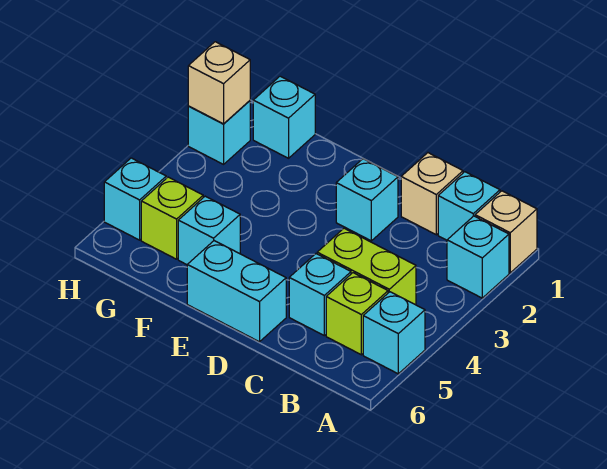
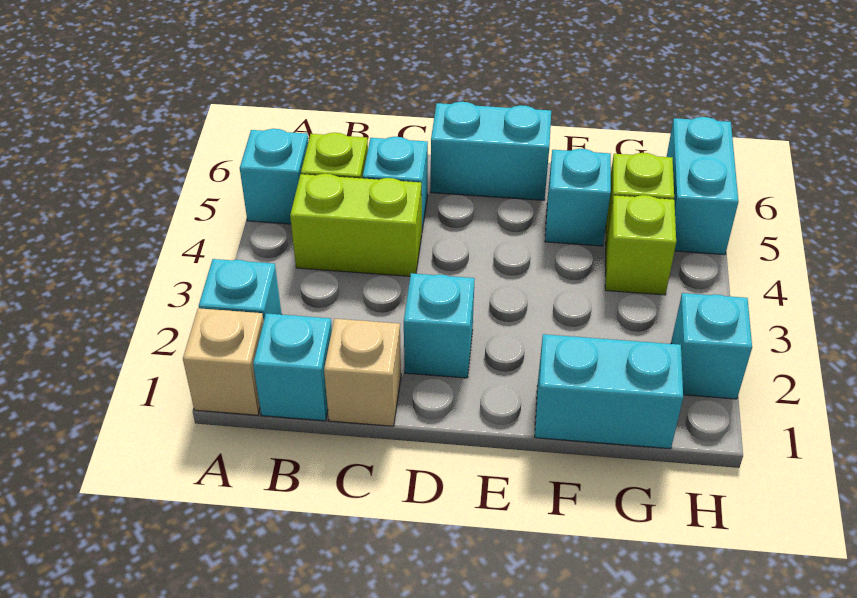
cyan brick G1 level 1 -> cyan brick F1:G1 level 1
none -> lime brick G4 level 1
tan brick H2 level 2 -> none
cyan brick H5 level 1 -> cyan brick H5:H6 level 1

